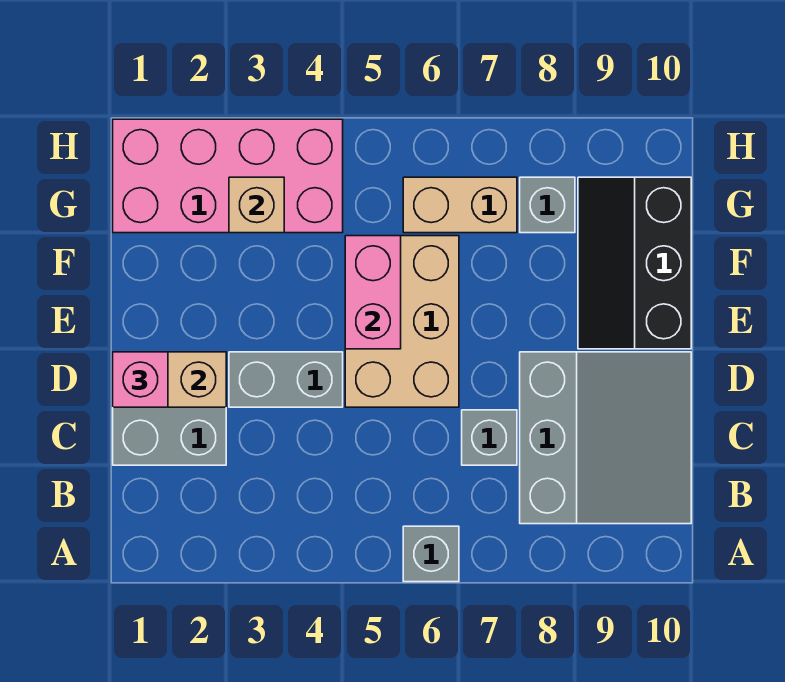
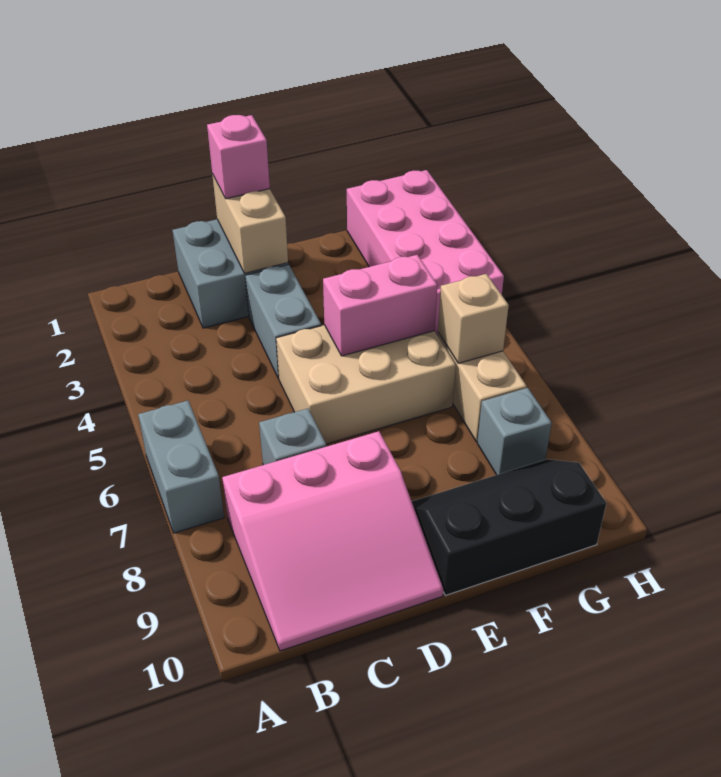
grey brick A6 level 1 -> grey brick A6:A7 level 1
grey slope B8:D10 level 1 top 8 -> pink slope B8:D10 level 1 top 8
tan brick G3 level 2 -> tan brick G6 level 2

